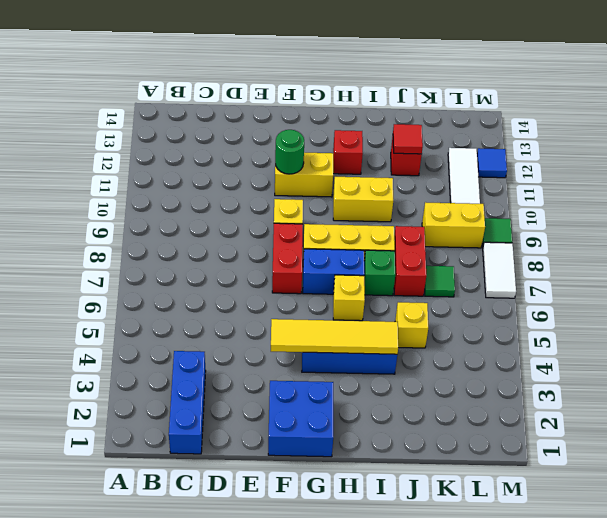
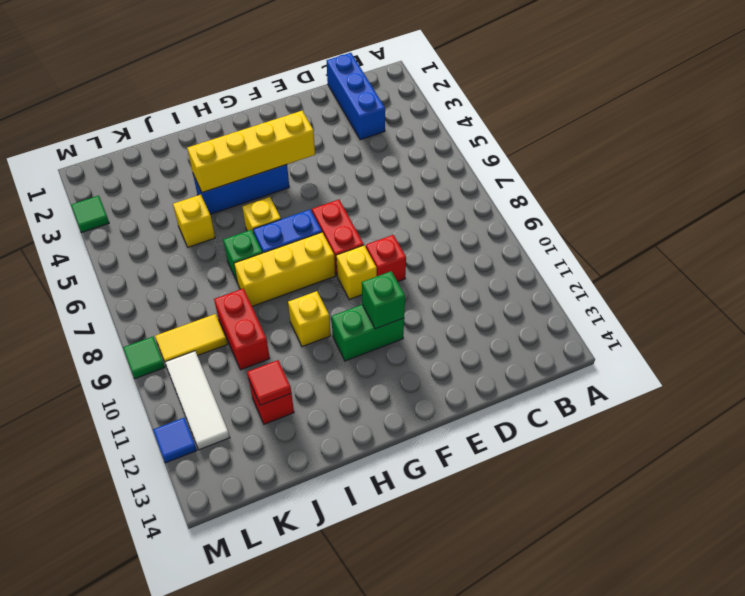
blue brick F1:G2 level 1 -> none
yellow tile F4:I4 level 2 -> yellow brick F4:I4 level 2
yellow brick F11:G11 level 1 -> green brick F11:G11 level 1
green round brick F11 level 2 -> green brick F11 level 2
yellow brick H10:I10 level 1 -> yellow brick H10 level 1
red brick H12 level 1 -> red brick E9 level 1
red brick J7:J8 level 1 -> red brick J9:J10 level 1
green tile K7 level 1 -> green tile M3 level 1
yellow brick K9:L9 level 1 -> yellow tile K9:L9 level 1
white tile M7:M8 level 1 -> none

